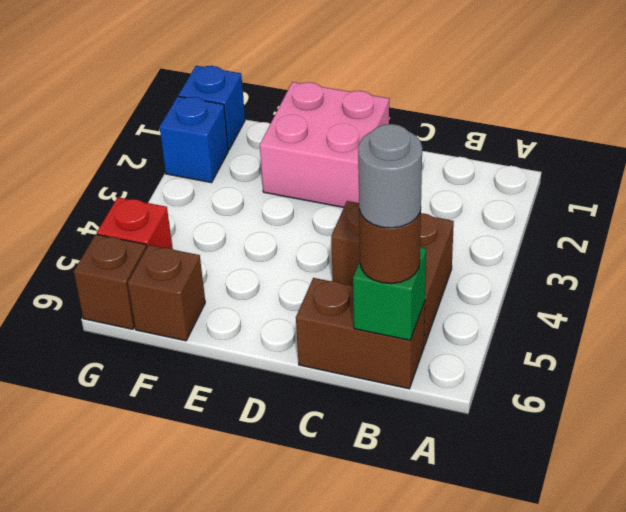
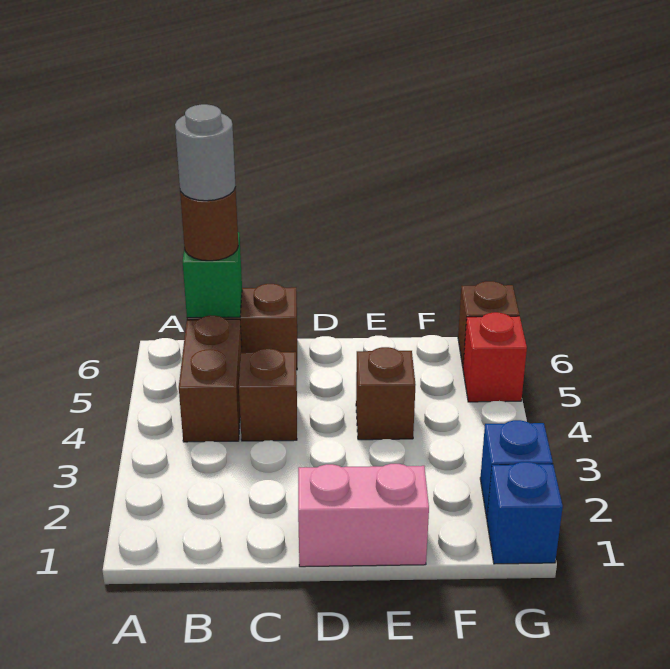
pink brick D1:E2 level 1 -> pink brick D1:E1 level 1
brown brick F6 level 1 -> brown brick E4 level 1

